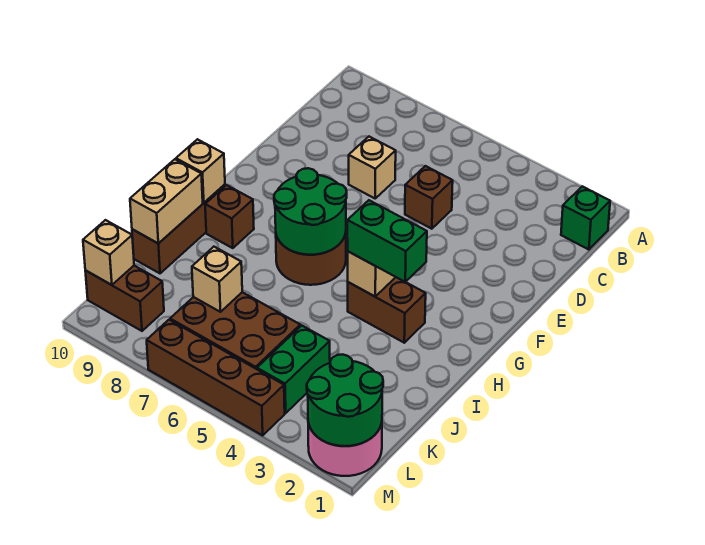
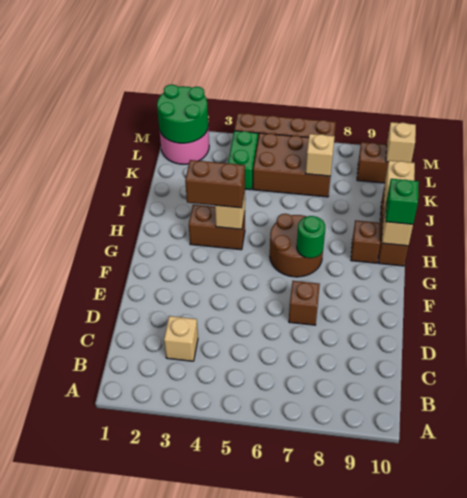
green brick B1 level 1 -> green brick H10 level 3
brown brick D5 level 1 -> brown brick E7 level 1
tan brick D7 level 1 -> tan brick C3 level 1
green round brick G6:H7 level 2 -> green round brick G7 level 2
green brick H3:H4 level 3 -> brown brick H3:H4 level 3

